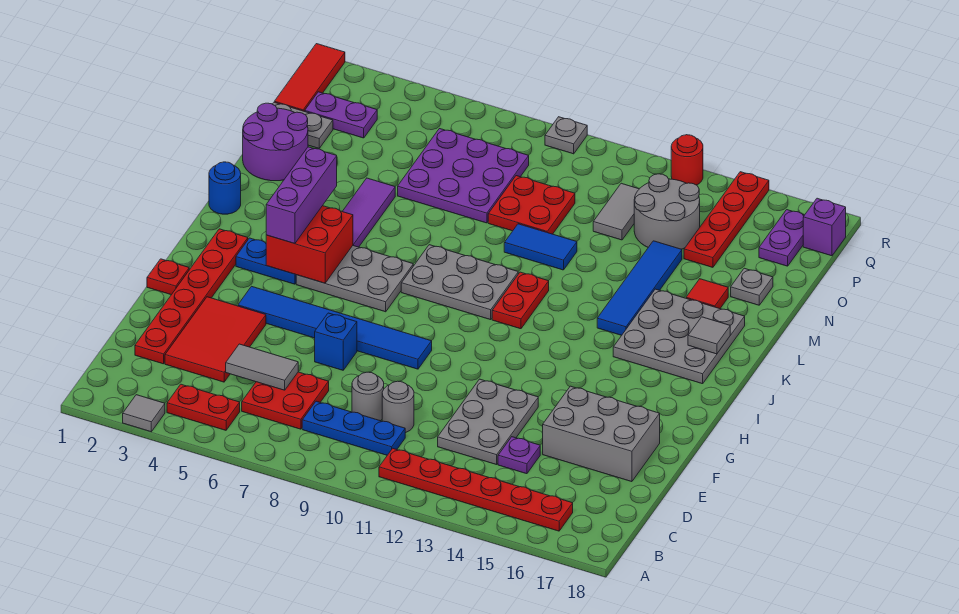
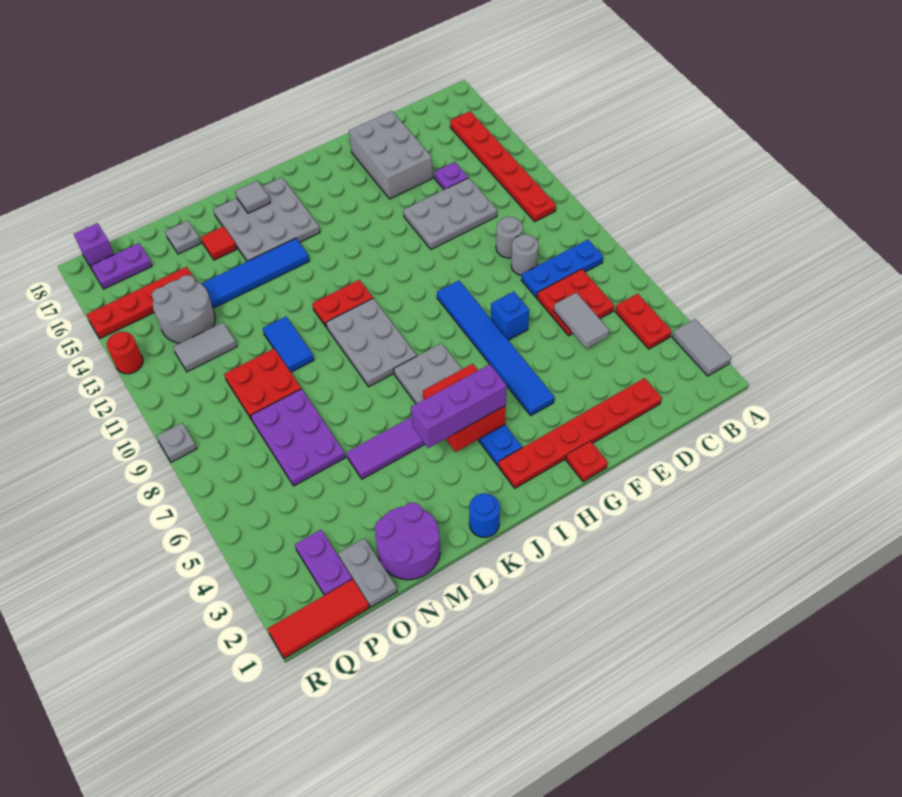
grey tile A3 level 1 -> grey tile A2:A3 level 1
blue plate C8:C10 level 1 -> blue plate B8:D8 level 1
red tile D3:F4 level 1 -> none
purple plate N6:P8 level 1 -> purple plate N6:O8 level 1

